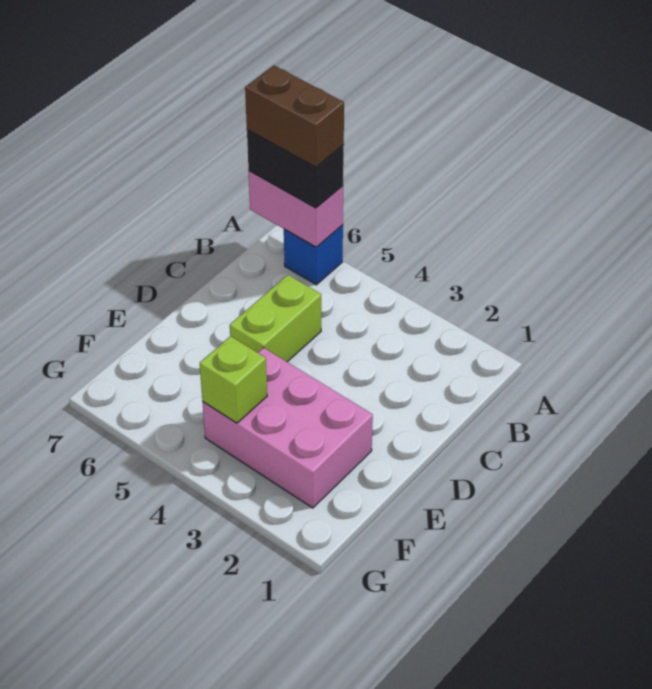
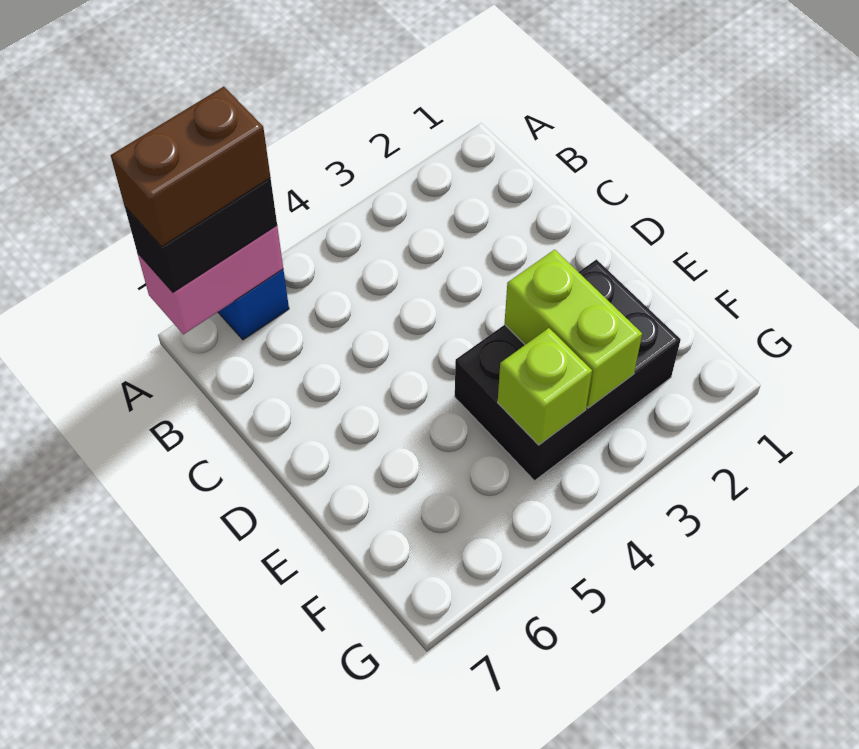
lime brick C5:D5 level 1 -> lime brick E3:F3 level 2
pink brick E2:F4 level 1 -> black brick E2:F4 level 1

